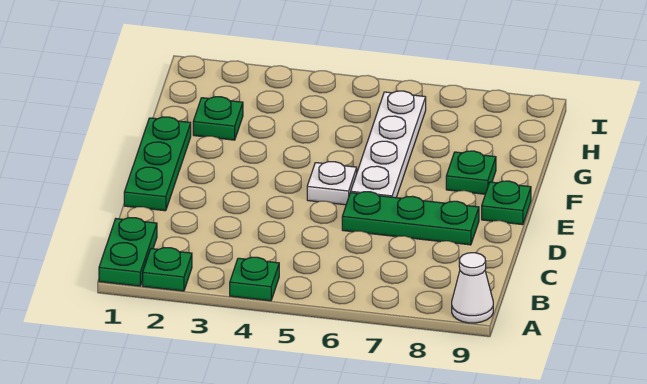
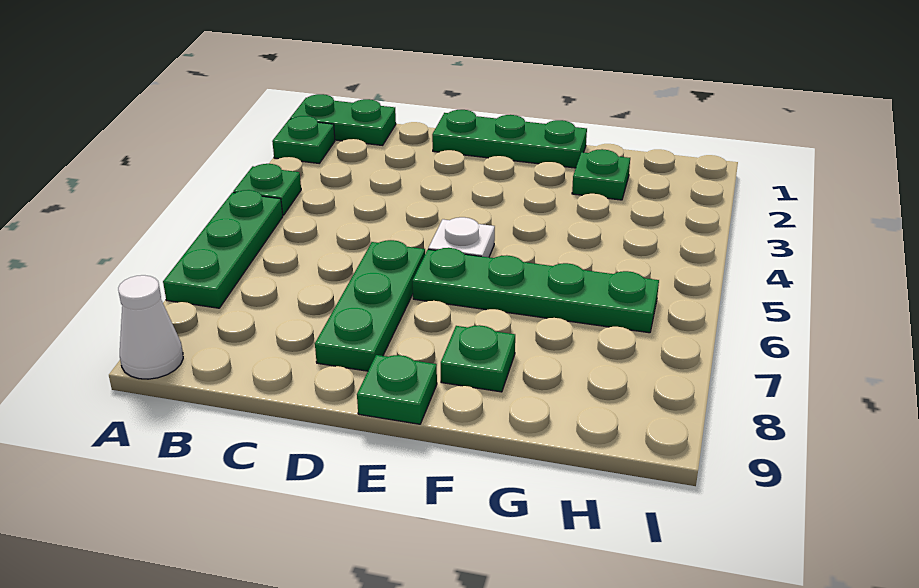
none -> green plate A5:A7 level 1
white plate E6:H6 level 1 -> green plate E6:H6 level 1

